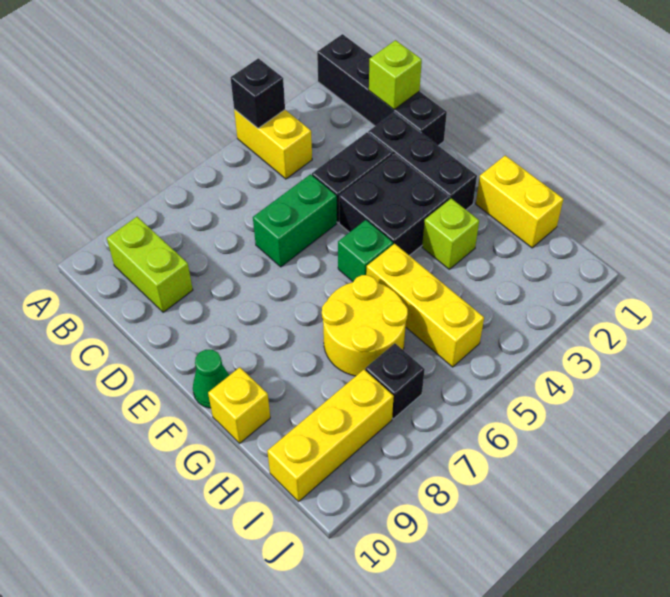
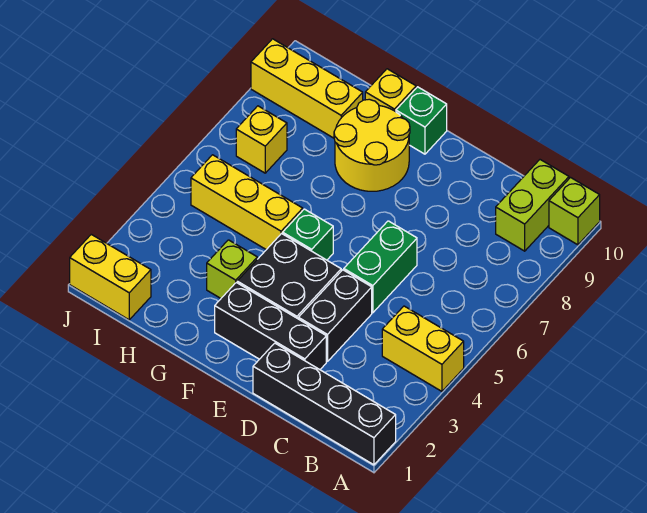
black brick A4 level 2 -> none
lime brick B9:C9 level 1 -> lime brick B9:B10 level 1
lime brick C1 level 2 -> lime brick A10 level 1
green cone F10 level 1 -> green brick F10 level 1
yellow brick G1:H1 level 1 -> yellow brick I1:J1 level 1
yellow round brick G6:H7 level 1 -> yellow round brick F8:G9 level 1
black brick I7 level 1 -> yellow brick I7 level 1
yellow brick I8:I10 level 1 -> yellow brick H9:J9 level 1

